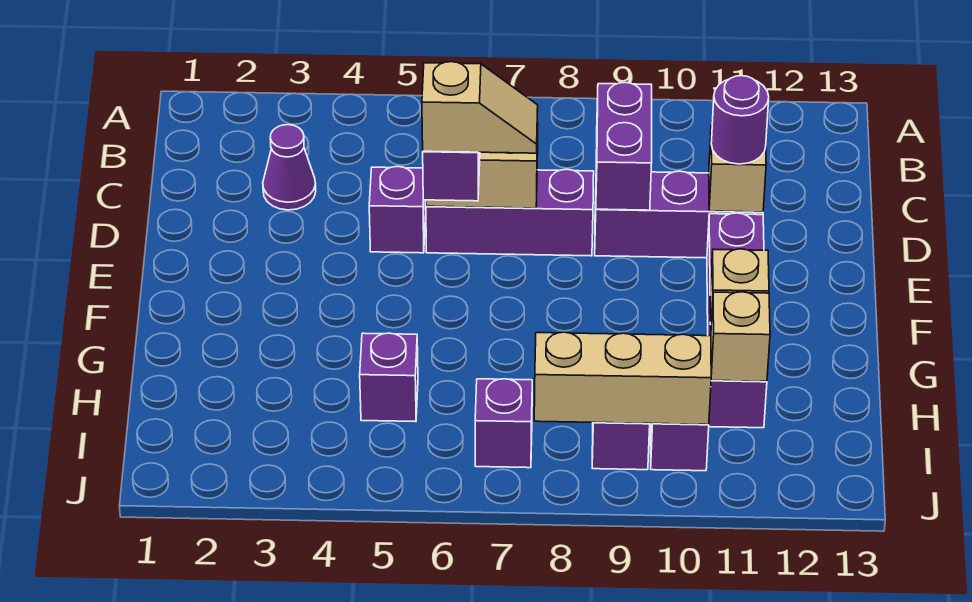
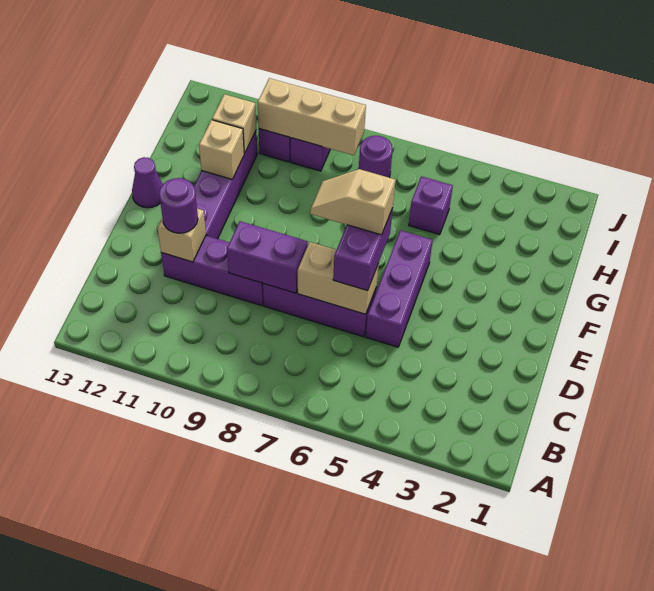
purple cone C3 level 1 -> purple cone F13 level 1
purple brick C9:D9 level 2 -> purple brick D8:D9 level 2
purple brick D5 level 1 -> purple brick D5:F5 level 1
purple brick I7 level 1 -> purple round brick I7 level 1

